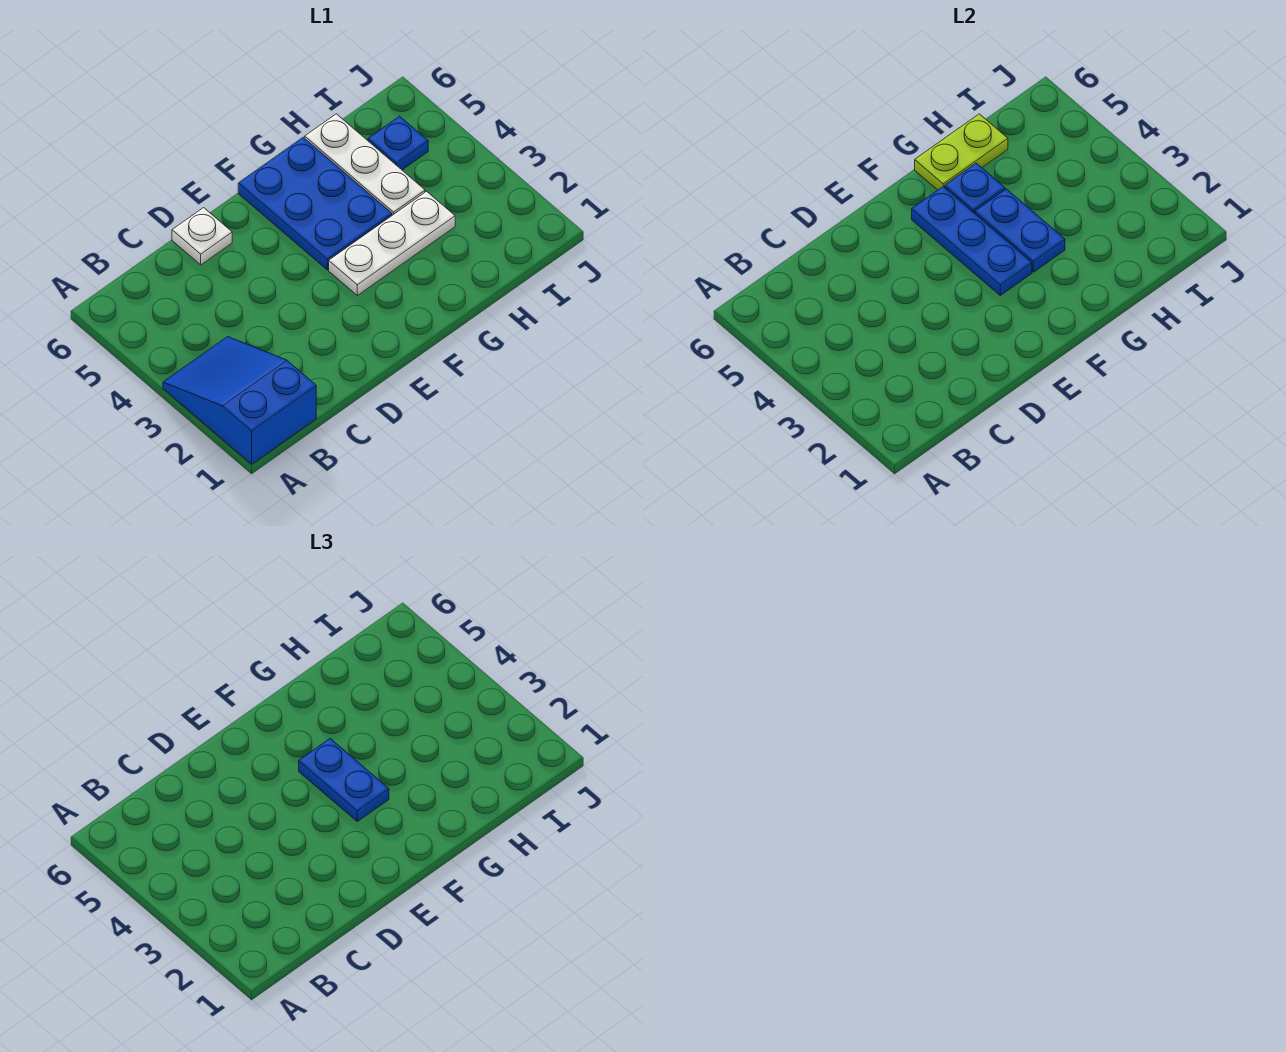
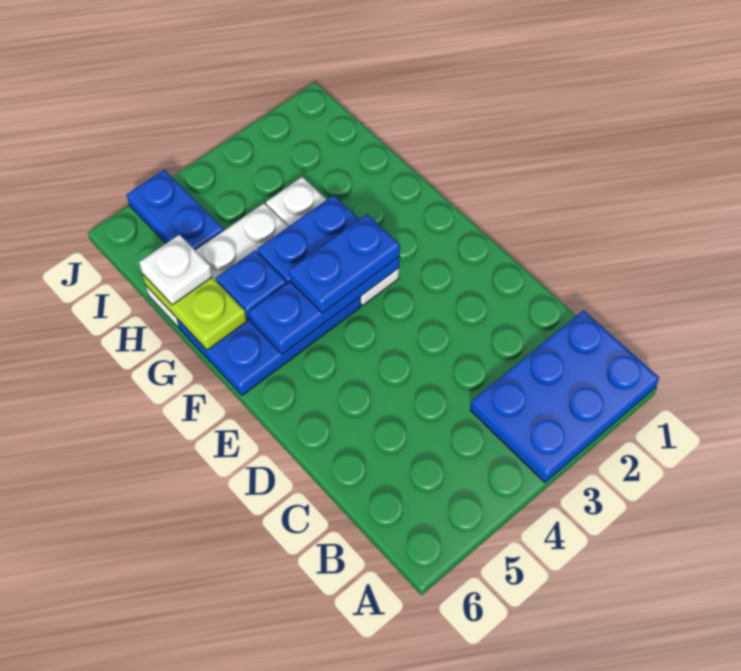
blue slope A1:B3 level 1 top 1 -> blue plate A1:B3 level 1
white plate D6 level 1 -> white plate H6 level 3
blue plate I5 level 1 -> blue plate I5:J5 level 1

